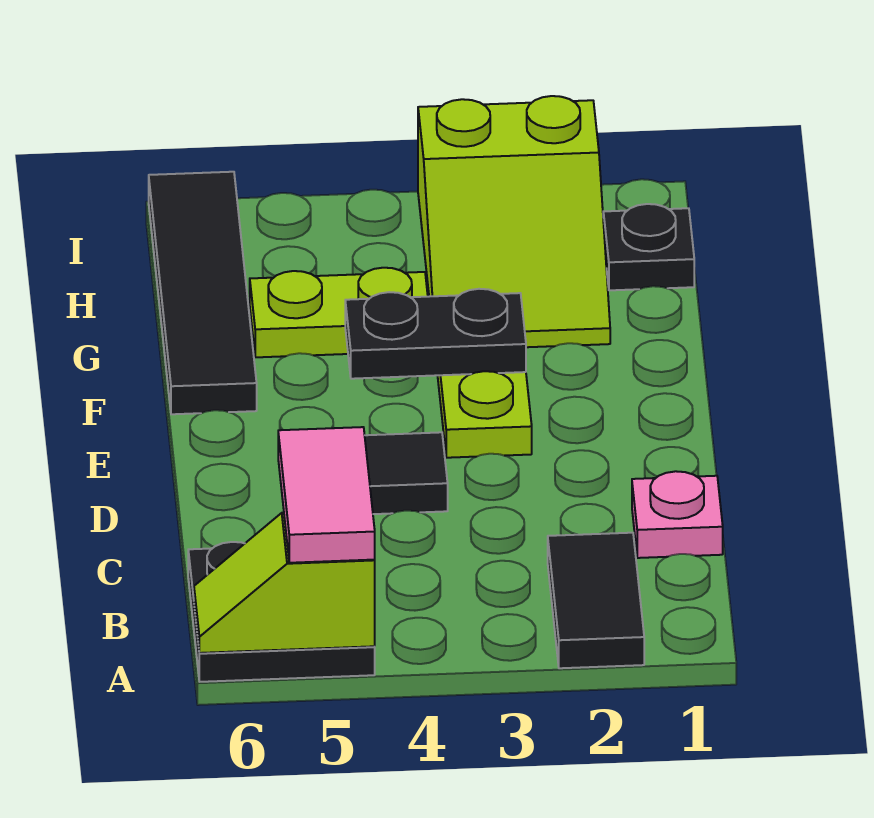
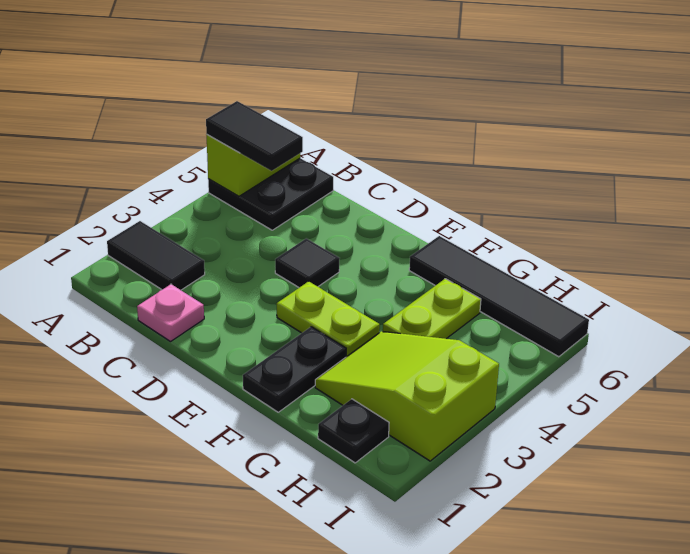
pink tile A5:B5 level 3 -> black tile A5:B5 level 3
black plate F3:F4 level 2 -> black plate F1:F2 level 1

